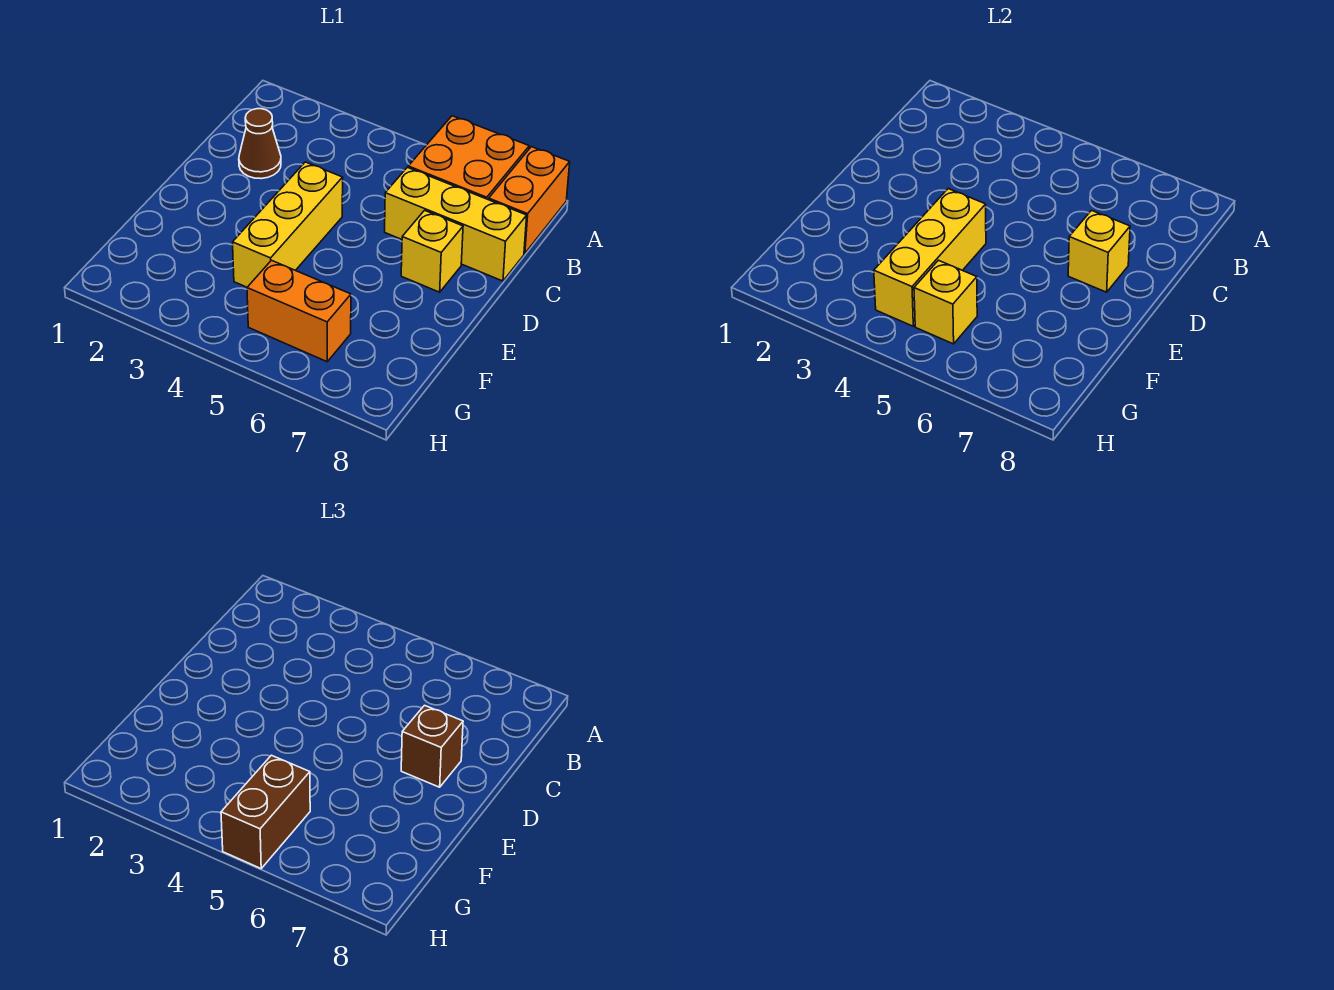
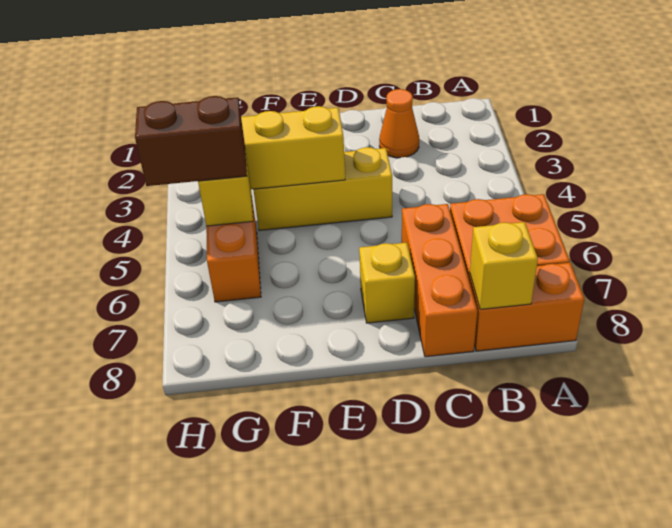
brown cone C2 level 1 -> orange cone C2 level 1
yellow brick C6:C8 level 1 -> orange brick C6:C8 level 1
yellow brick D7 level 2 -> yellow brick B8 level 2
brown brick D7 level 3 -> none

